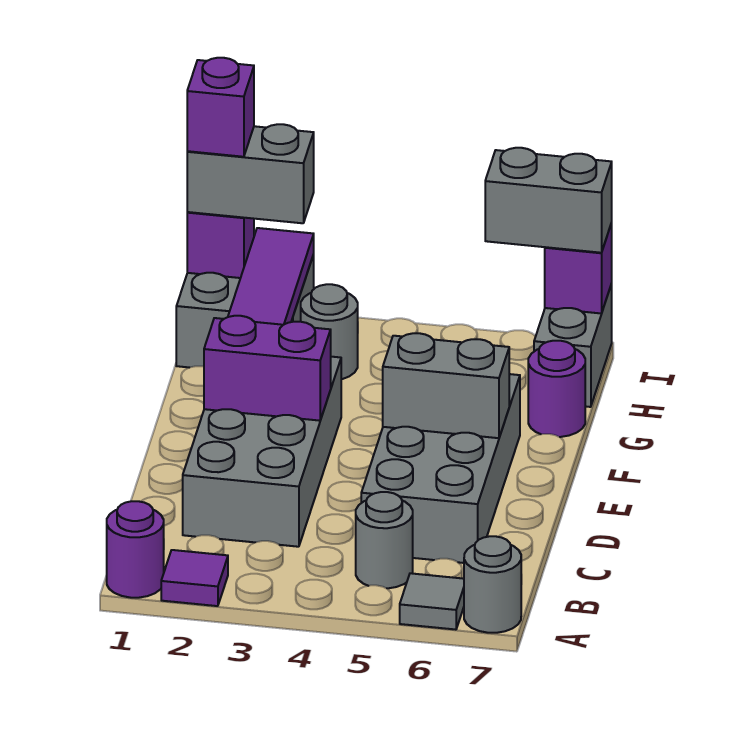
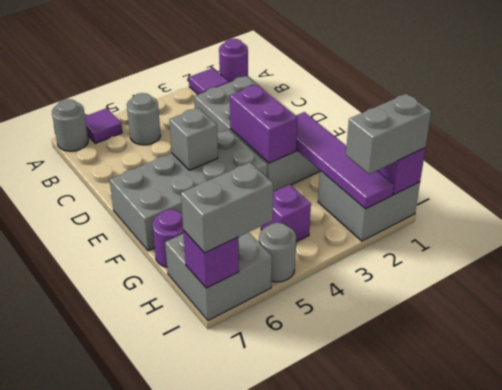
grey tile A6 level 1 -> purple tile A6 level 1
grey brick C5:F6 level 1 -> grey brick E4:F7 level 1
purple brick E2:E3 level 2 -> purple brick E3:F3 level 2
grey brick E5:E6 level 2 -> grey brick E5 level 2
grey round brick H3 level 1 -> grey round brick I5 level 1
grey brick H7:I7 level 1 -> grey brick H6:I7 level 1
purple brick I1 level 4 -> purple brick H4 level 1

